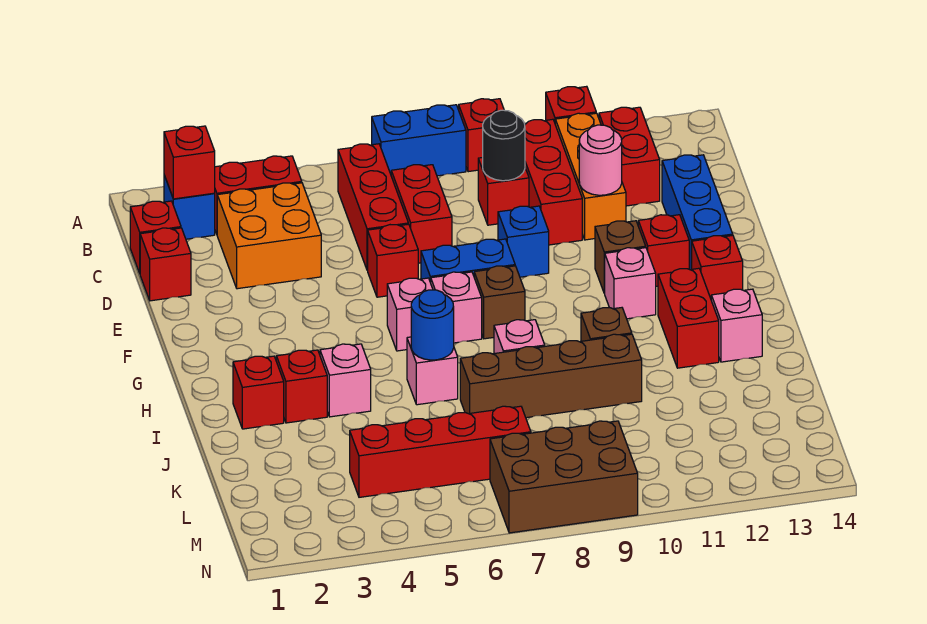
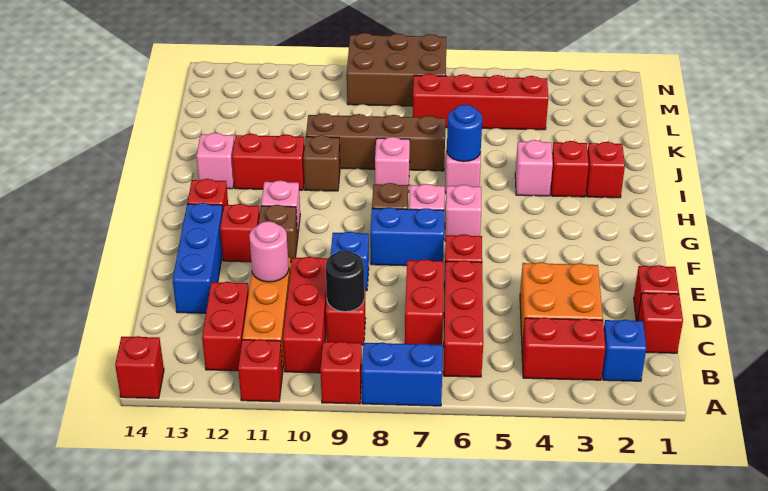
red brick B2 level 2 -> red brick A14 level 1
red brick H12:I12 level 1 -> red brick I11:I12 level 1

